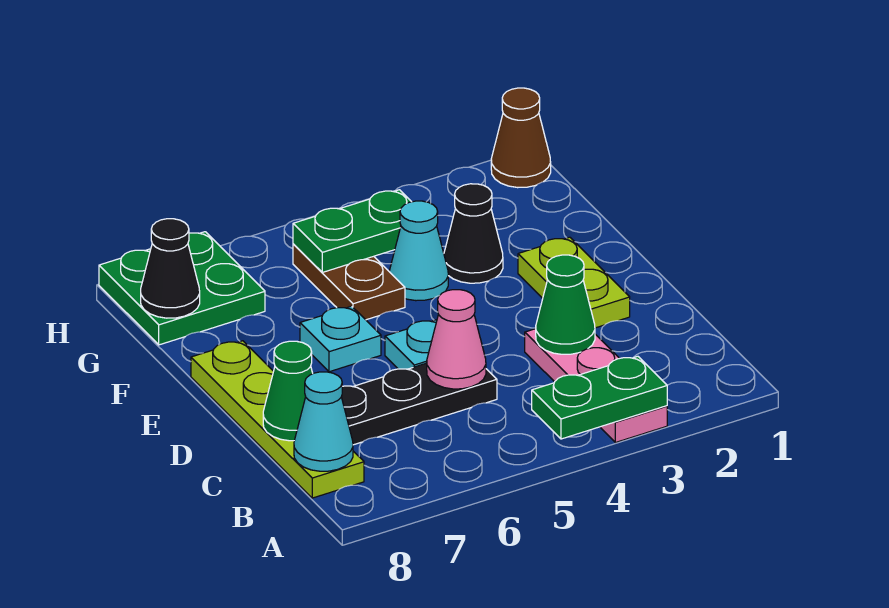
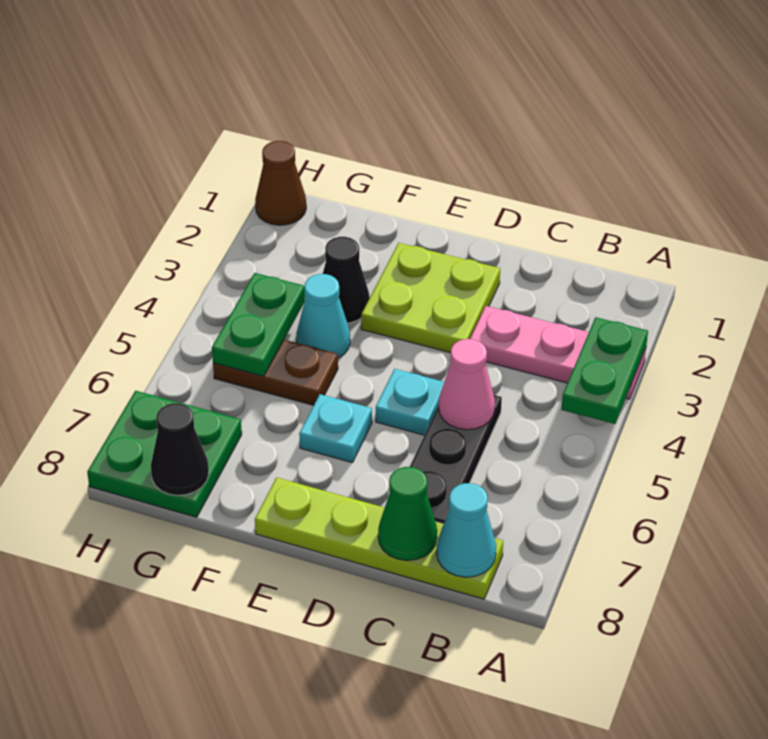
green cone C3 level 2 -> none
lime plate D2:E2 level 1 -> lime plate D2:E3 level 1

